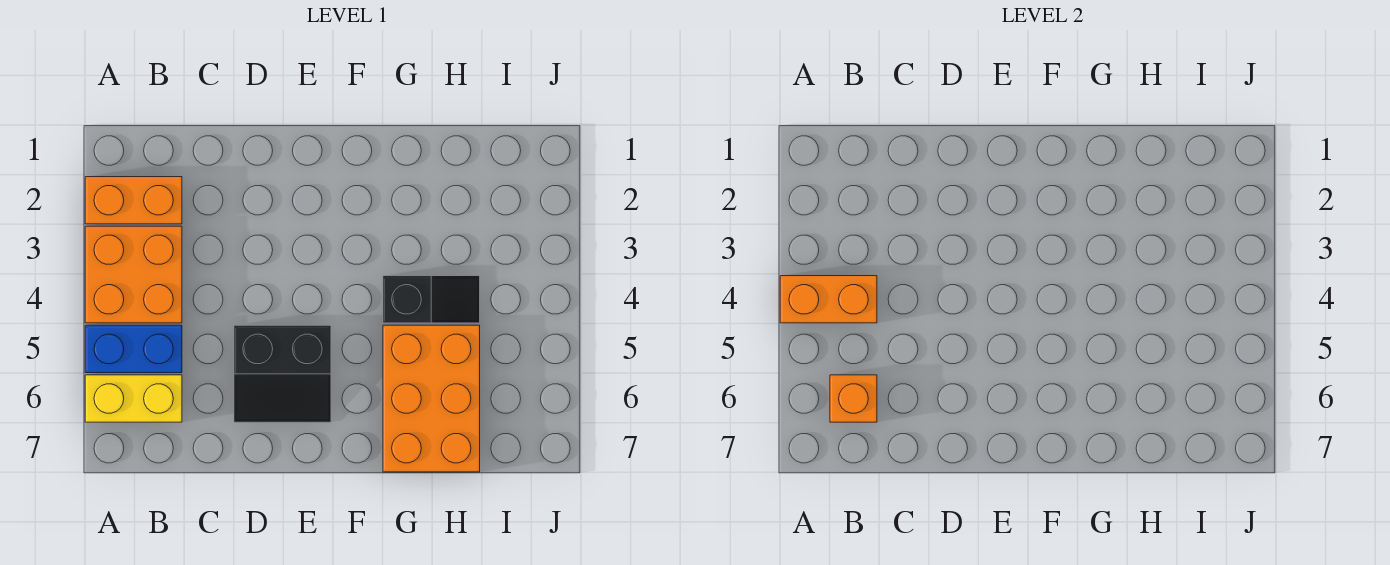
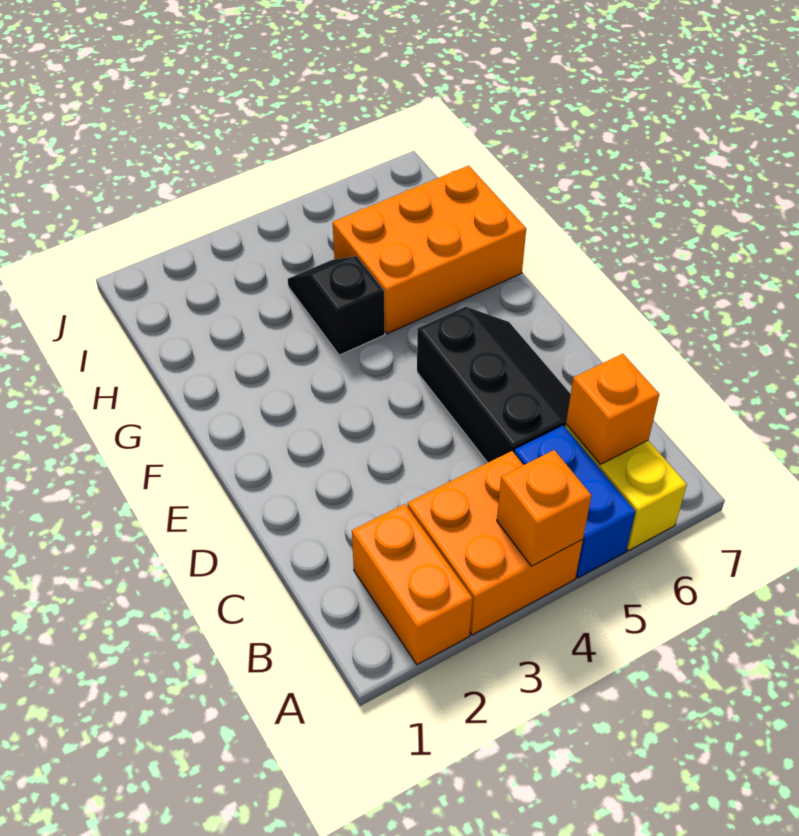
orange brick A4:B4 level 2 -> orange brick A4 level 2
black slope D5:E6 level 1 top 5 -> black slope C5:E6 level 1 top 5

